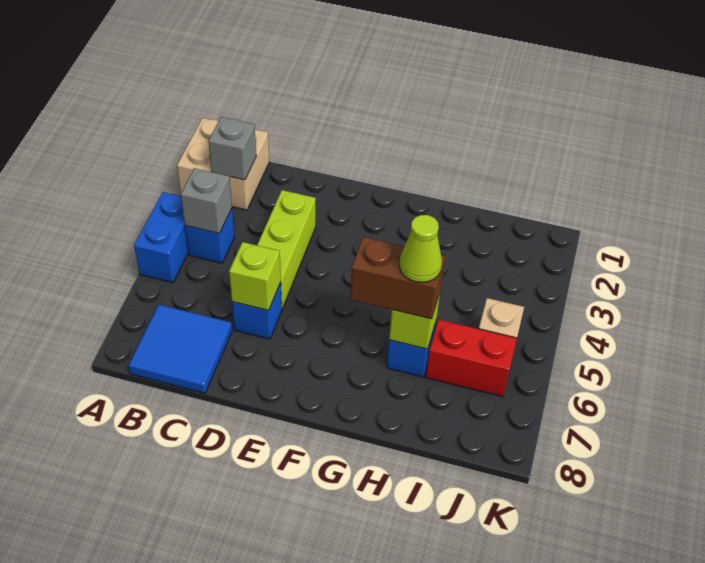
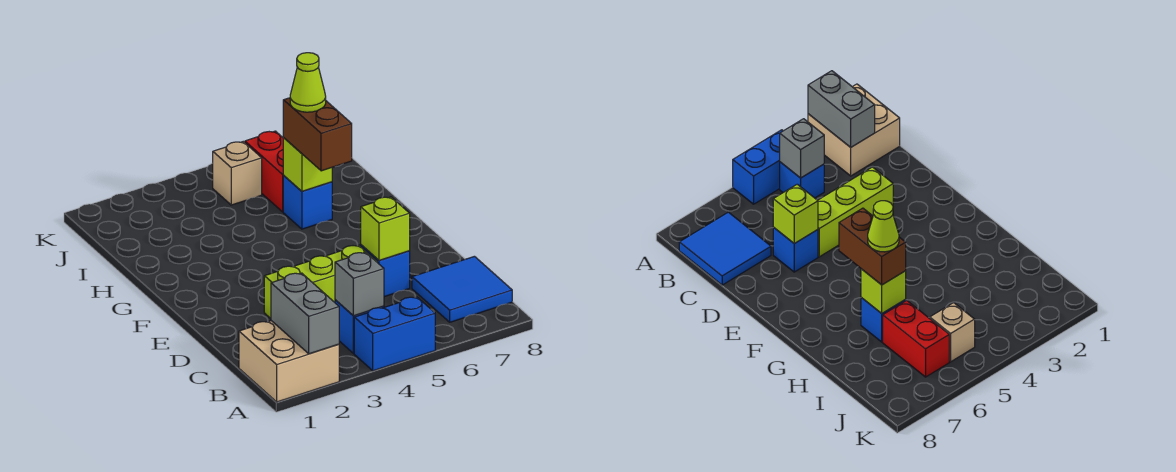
grey brick B2 level 2 -> grey brick A2:B2 level 2

